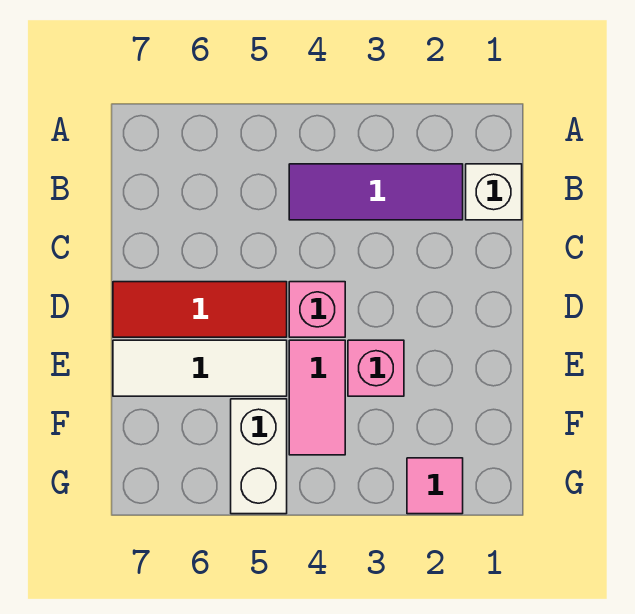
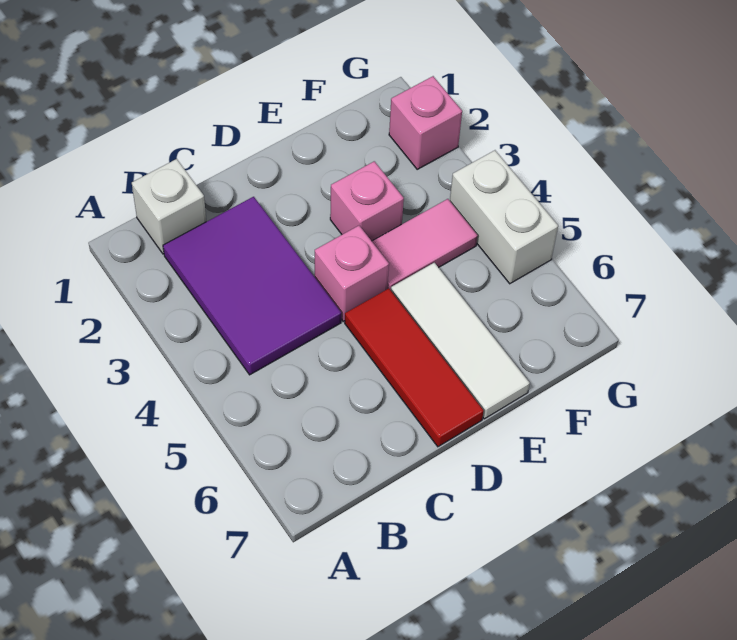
purple tile B2:B4 level 1 -> purple tile B2:C4 level 1
white brick F5:G5 level 1 -> white brick G4:G5 level 1
pink tile G2 level 1 -> pink brick G2 level 1

